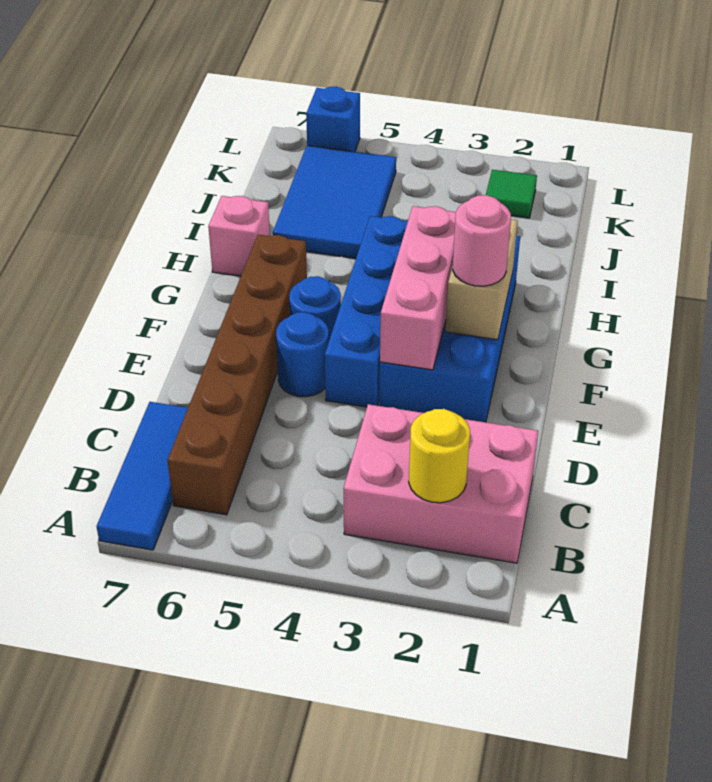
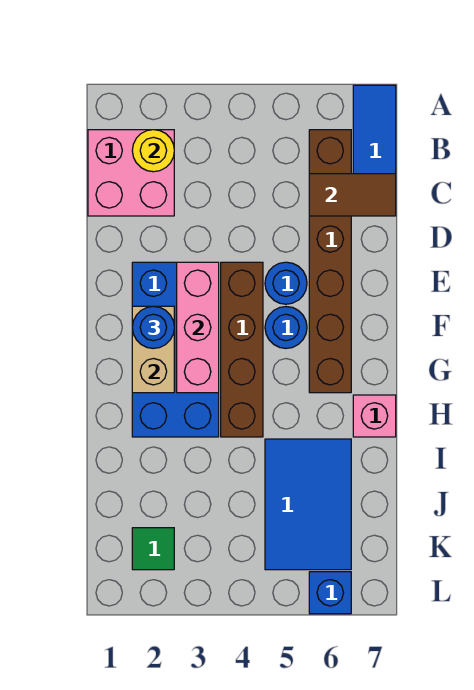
pink brick B1:C3 level 1 -> pink brick B1:C2 level 1
none -> brown tile C6:C7 level 2
blue brick E4:H4 level 1 -> brown brick E4:H4 level 1
pink round brick F2 level 3 -> blue round brick F2 level 3

